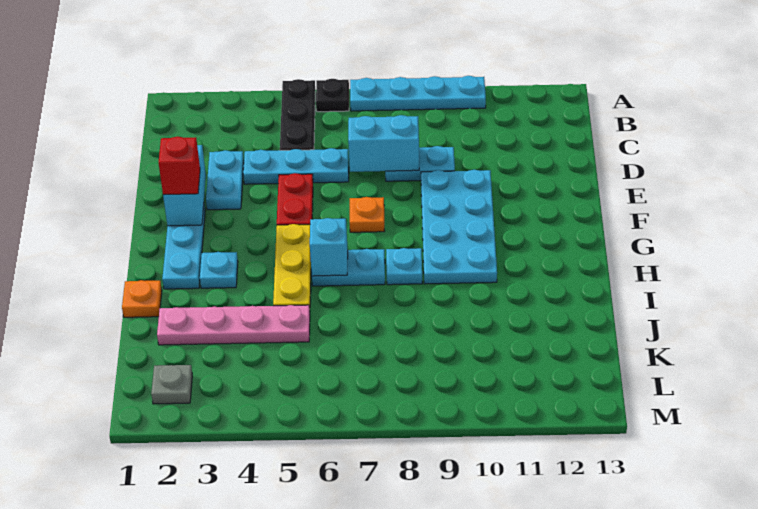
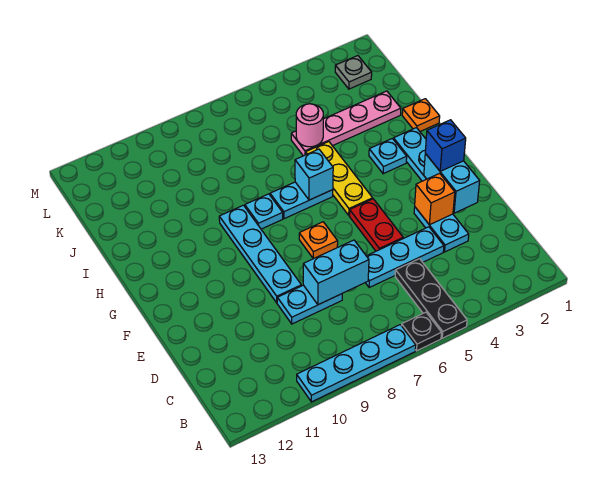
none -> orange brick E3 level 2
cyan plate E9:H10 level 1 -> cyan plate E9:H9 level 1
red brick F2 level 3 -> blue brick F2 level 3
none -> pink round brick J5 level 2

